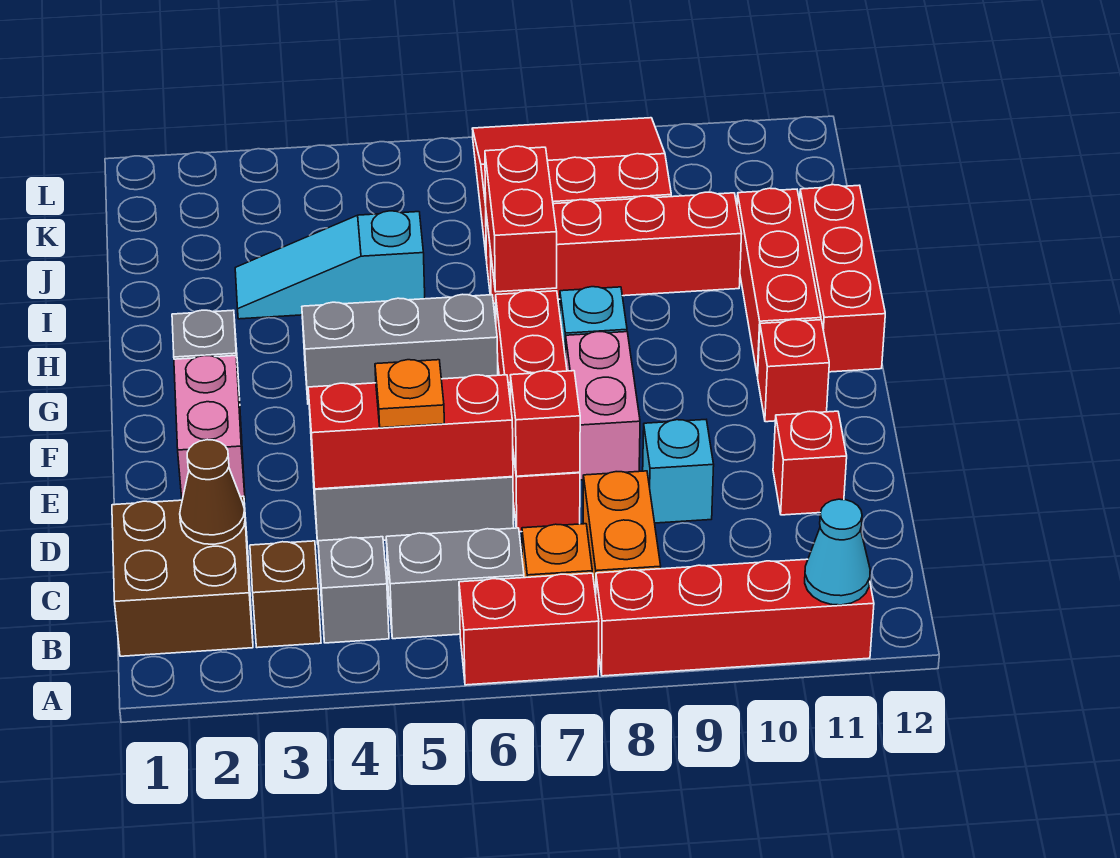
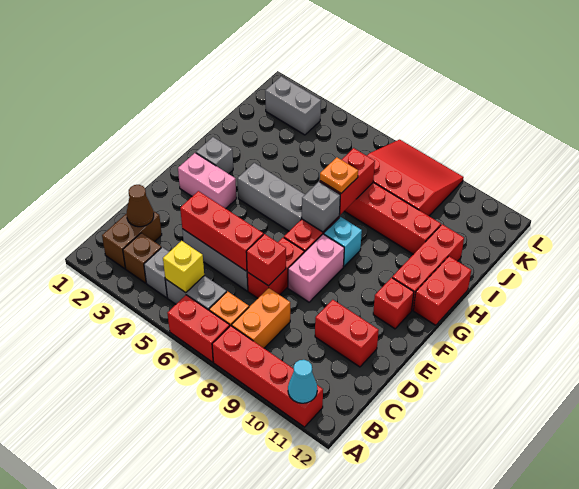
brown brick B1:C2 level 1 -> brown brick B2:C2 level 1
none -> yellow brick B5 level 2
orange plate D5 level 3 -> orange plate H7 level 3
cyan brick D9 level 1 -> none
red brick D11 level 1 -> red brick D10:D11 level 1
pink brick E2:F2 level 1 -> pink brick F2:F3 level 1
none -> grey brick G7 level 2
red brick G12:I12 level 1 -> red brick G12:H12 level 1
cyan slope I3:I5 level 1 top 5 -> none
none -> grey brick K2:K3 level 1

